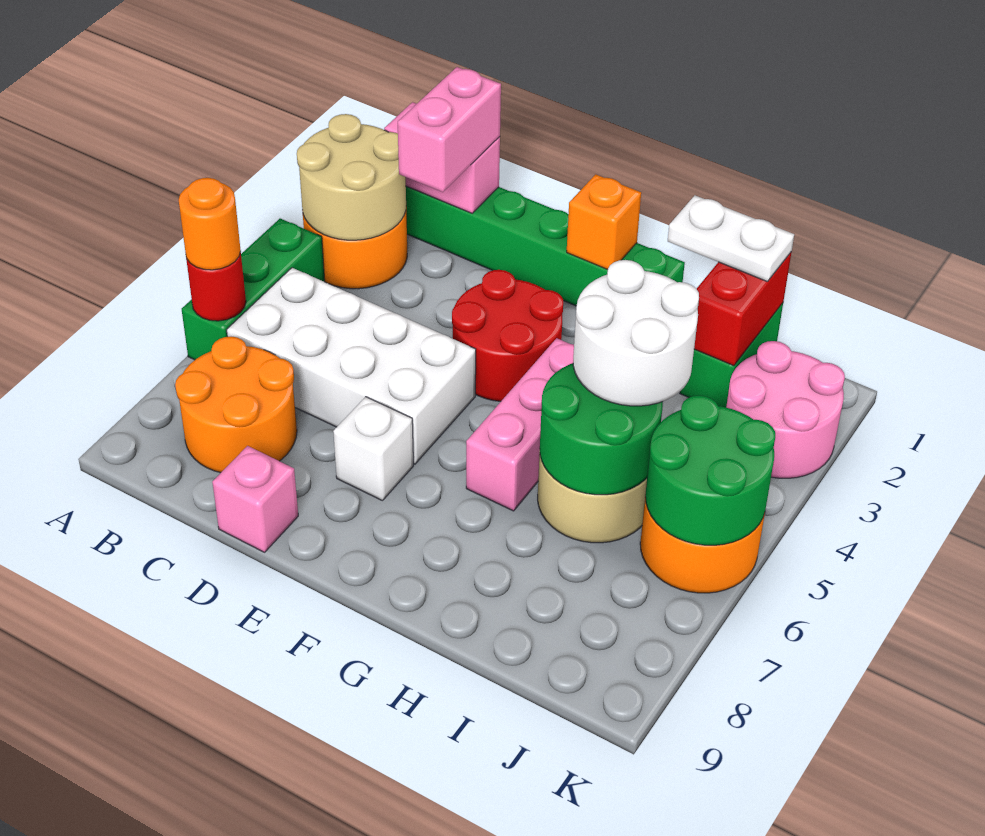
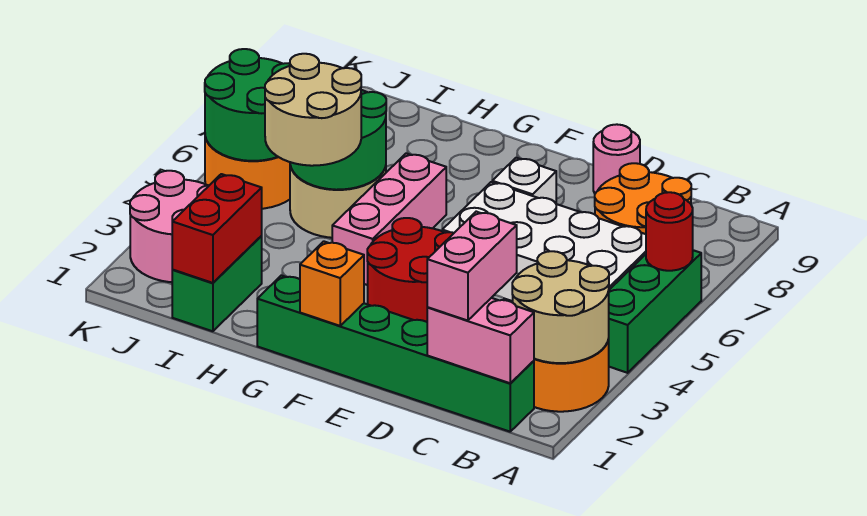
orange round brick A6 level 3 -> none
pink brick D9 level 1 -> pink round brick D9 level 1
white plate H1:I1 level 3 -> none
white round brick H4:I5 level 3 -> tan round brick H4:I5 level 3

